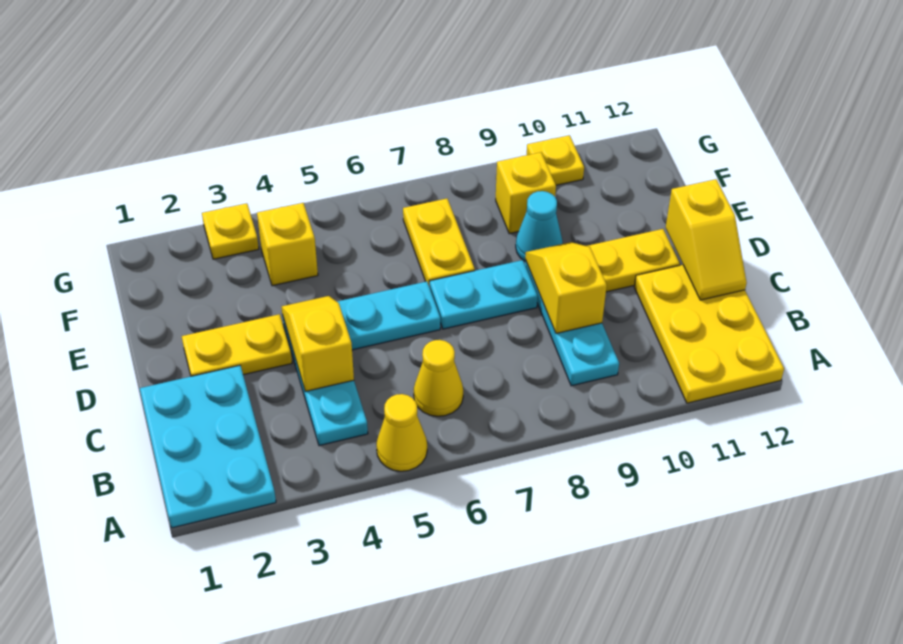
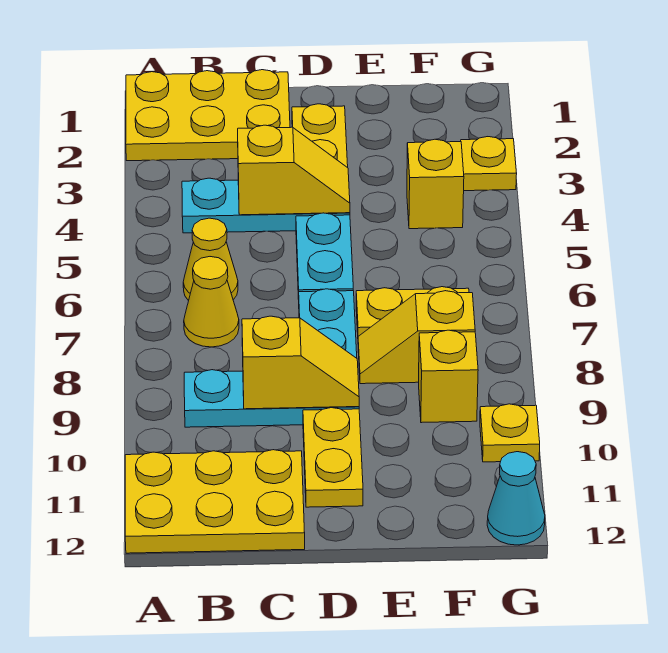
cyan plate A1:C2 level 1 -> yellow plate A1:C2 level 1
yellow cone A5 level 1 -> yellow cone B7 level 1
yellow slope C12:D12 level 2 top D -> yellow slope E8:F8 level 1 top F
cyan cone E9 level 1 -> cyan cone G12 level 1

